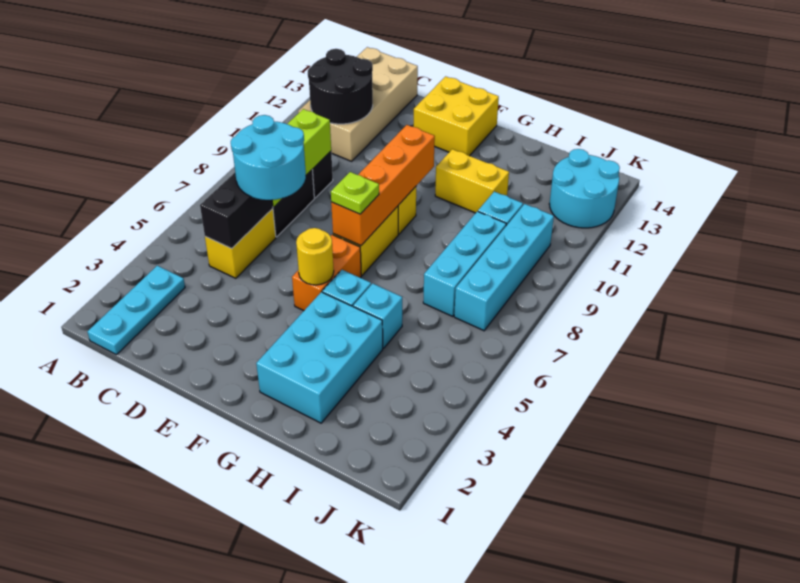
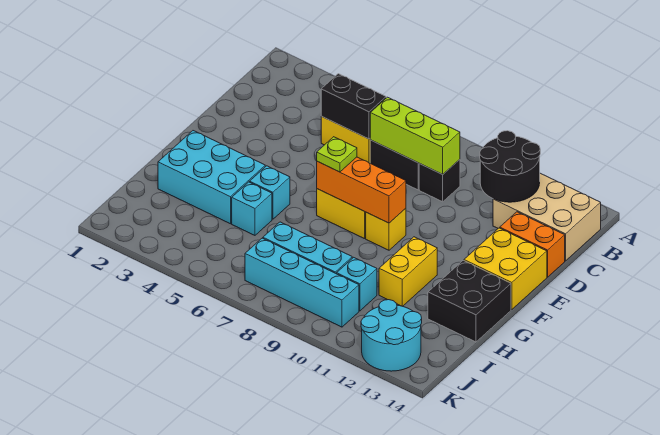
cyan plate B1:B3 level 1 -> none
tan brick B11:C14 level 1 -> tan brick B12:C14 level 1
cyan round brick C6:D7 level 3 -> none
orange brick F5:F6 level 1 -> orange brick D13:D14 level 1
yellow round brick F5 level 2 -> none
orange brick F7:F10 level 2 -> orange brick F7:F9 level 2
none -> black brick G13:H14 level 1

